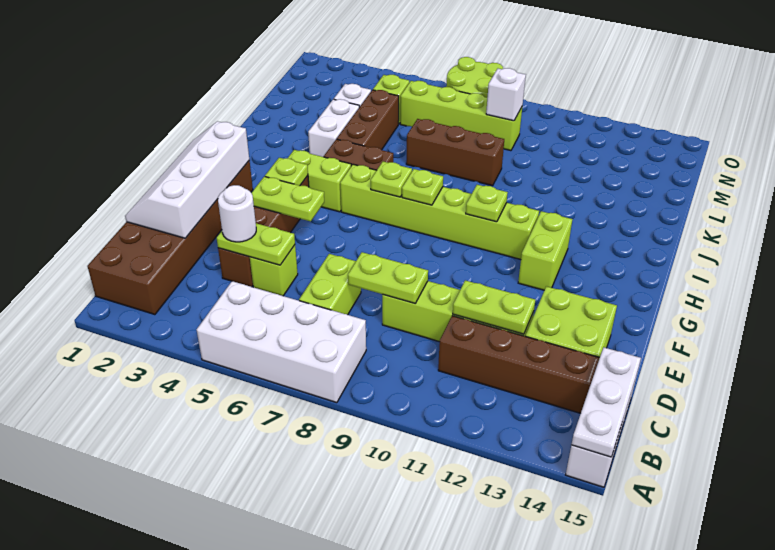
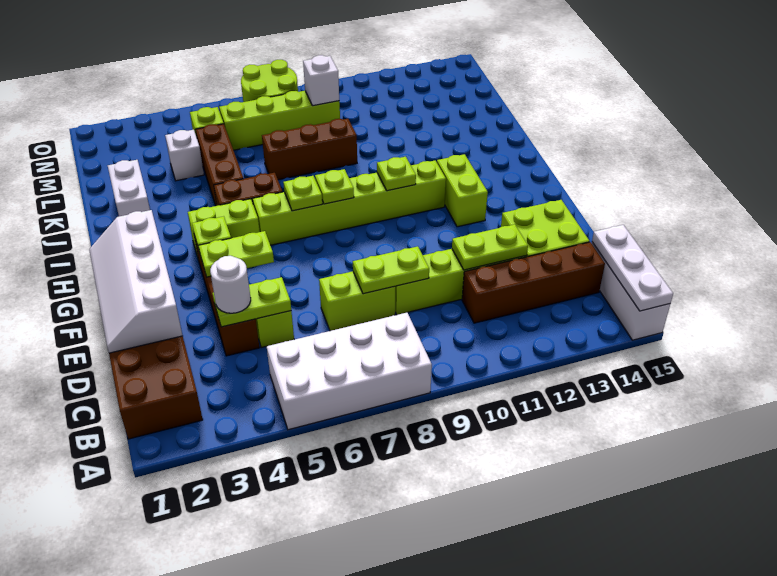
lime brick C7:D7 level 1 -> lime brick D7:D8 level 1
white brick J4:K4 level 1 -> white brick J2:K2 level 1

